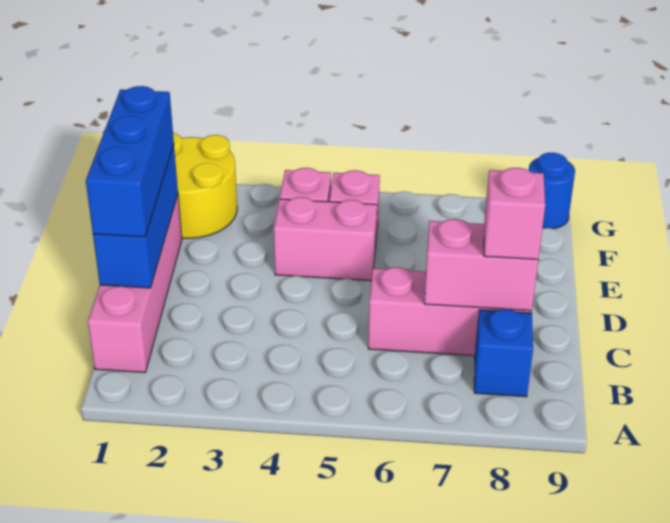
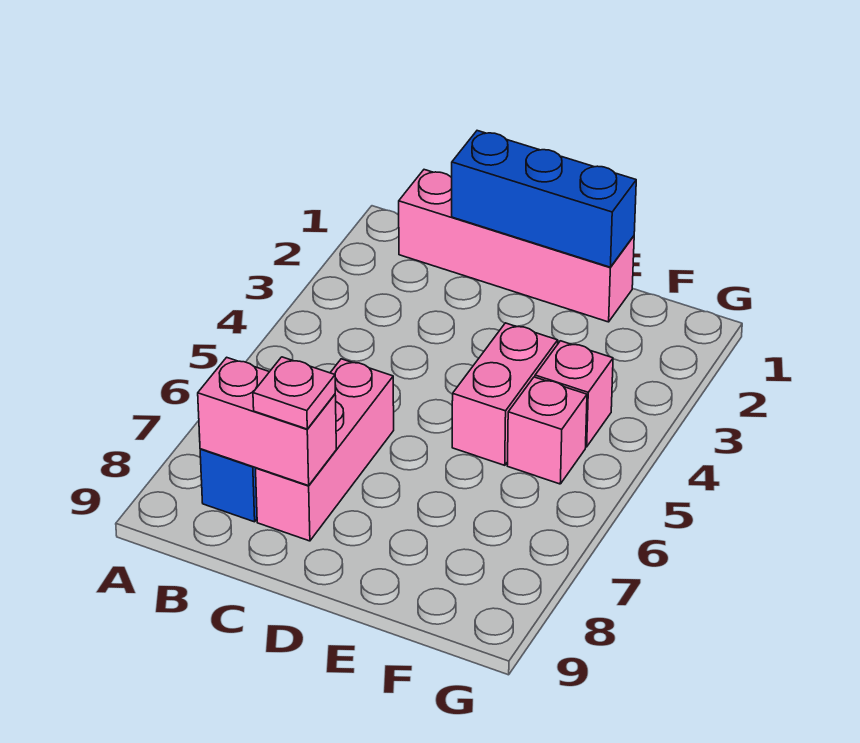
blue brick C1:E1 level 3 -> none
pink brick C7:C8 level 2 -> pink brick B8:C8 level 2
pink brick C8 level 3 -> pink plate C8 level 3
yellow round brick F1:G2 level 1 -> none
blue round brick G9 level 1 -> none

